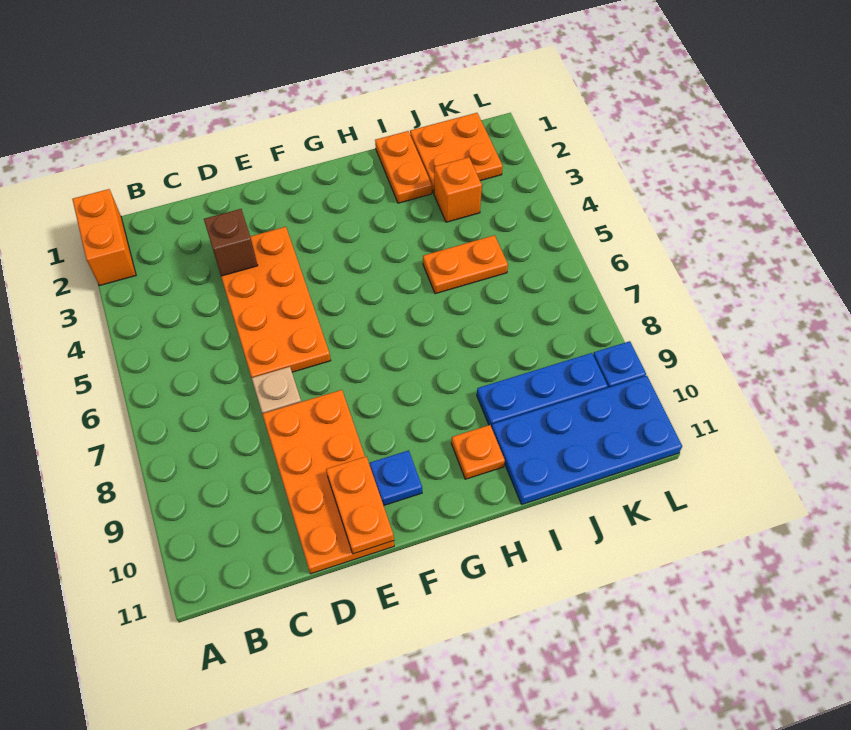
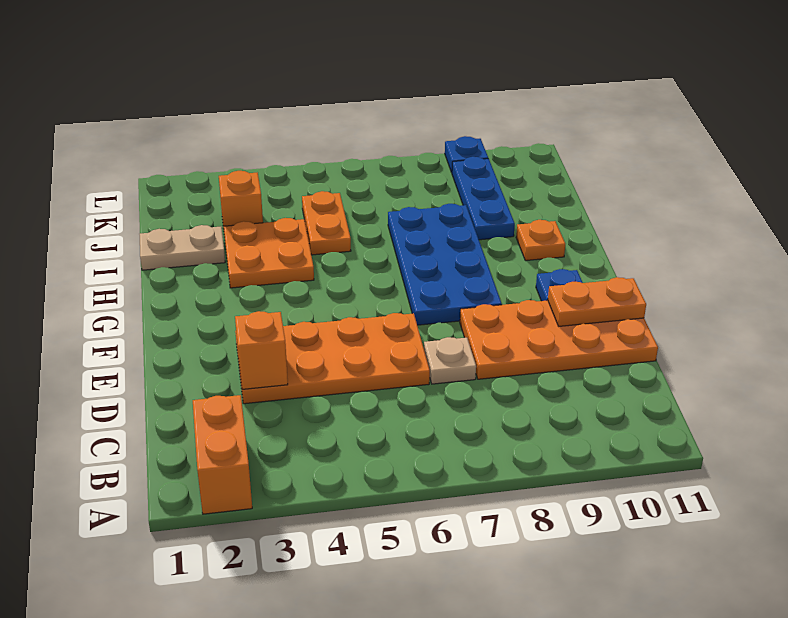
orange brick A1:A2 level 1 -> orange brick A2:B2 level 1
brown brick D3 level 2 -> orange brick D3 level 2
orange plate I1:I2 level 1 -> tan plate I1:I2 level 1
blue plate I10:L11 level 1 -> blue plate F7:I8 level 1
orange plate J1:K2 level 1 -> orange plate H3:I4 level 1

